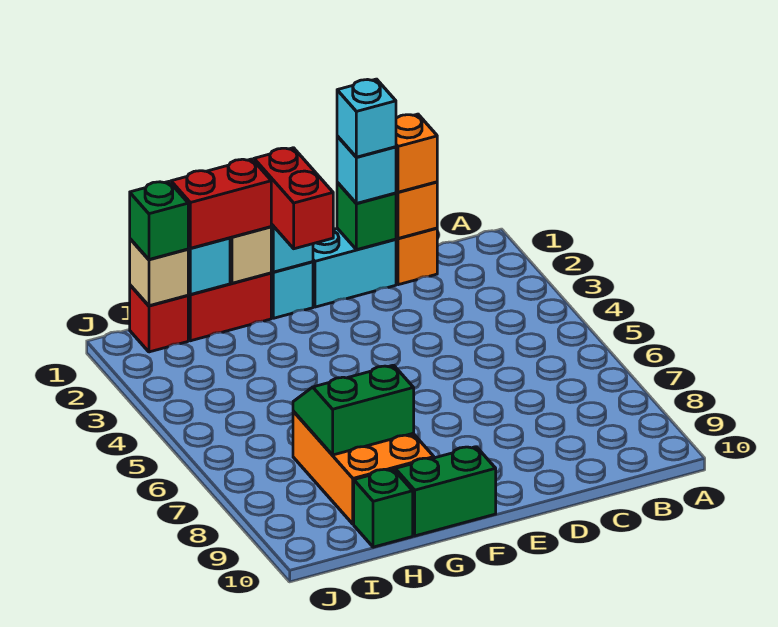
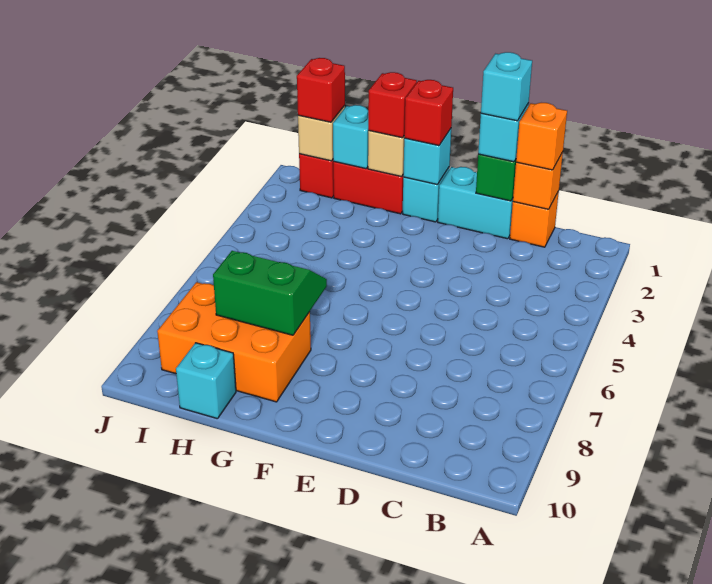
red brick F1:F2 level 3 -> red brick F1 level 3
green brick F10:G10 level 1 -> none
red brick G1:H1 level 3 -> red brick G1 level 3
orange brick G7:H9 level 1 -> orange brick G8:I9 level 1
green brick H10 level 1 -> cyan brick H10 level 1
green brick I1 level 3 -> red brick I1 level 3

